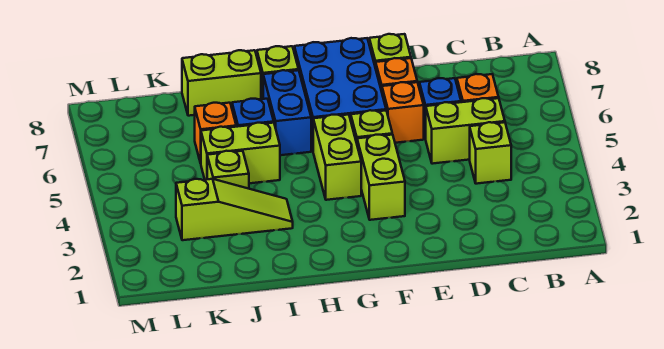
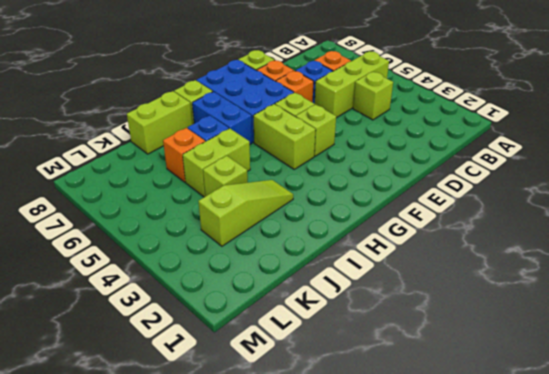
lime brick C5:D5 level 1 -> lime brick B5:D5 level 1
lime brick F3:F4 level 1 -> lime brick F4 level 1

